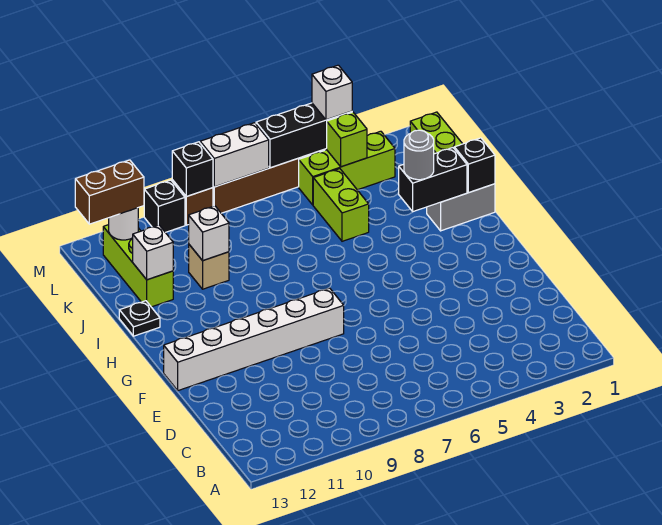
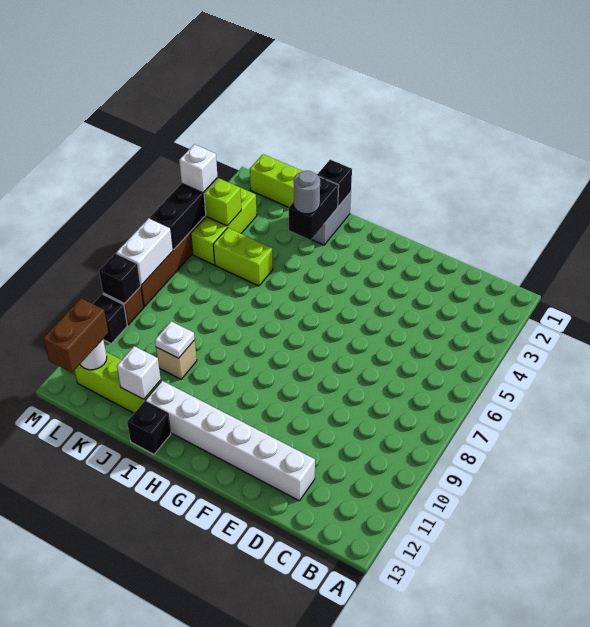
white brick F8:F13 level 1 -> white brick D12:I12 level 1
black plate I13 level 1 -> black brick I13 level 1
white brick J10 level 2 -> white plate J10 level 2

